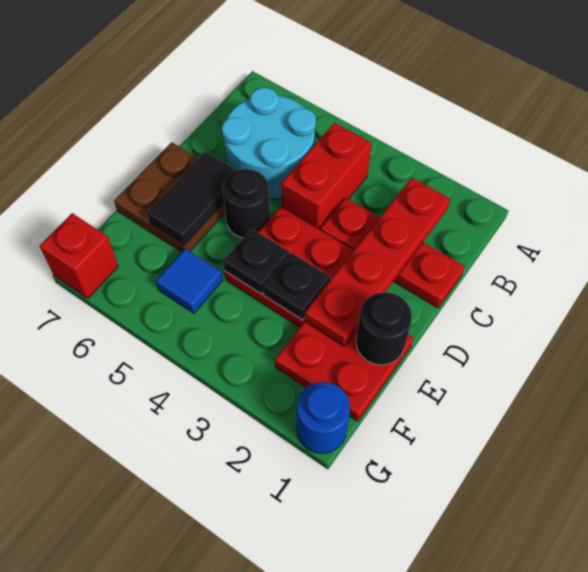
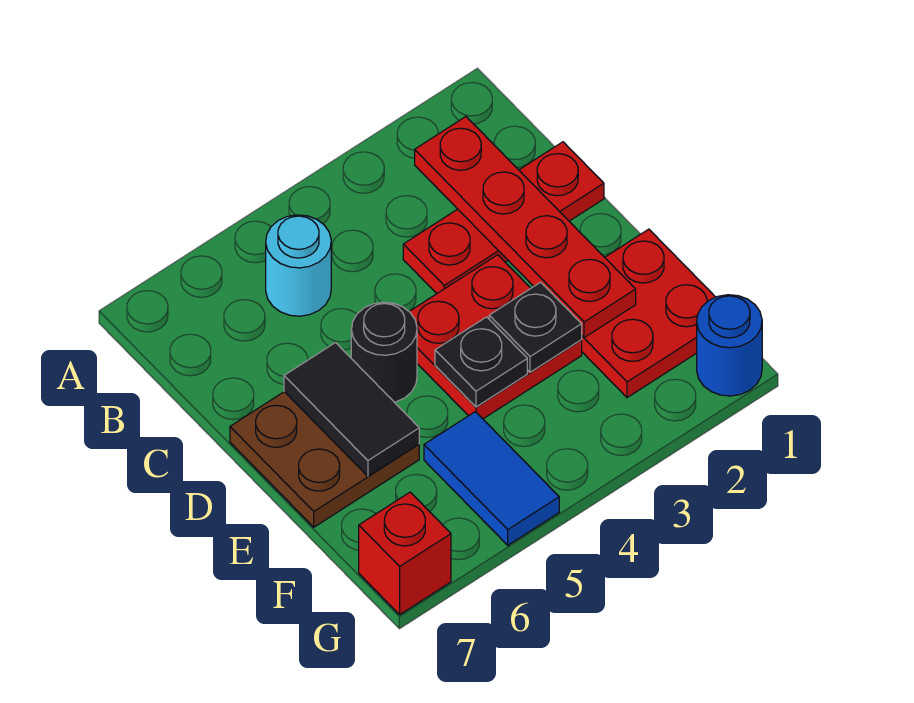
red brick B4:C4 level 1 -> none
cyan round brick B5:C6 level 1 -> cyan round brick B5 level 1
black round brick E1 level 2 -> none
blue tile F5 level 1 -> blue tile F5:G5 level 1

